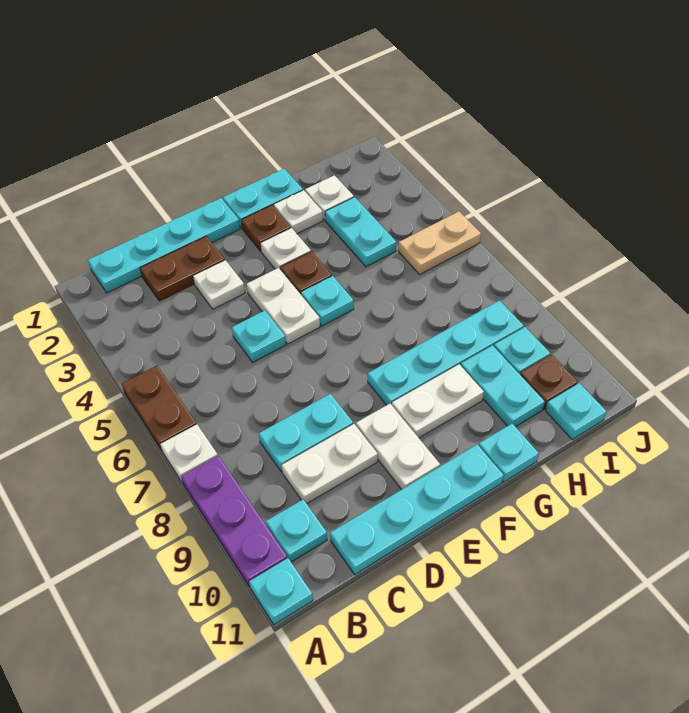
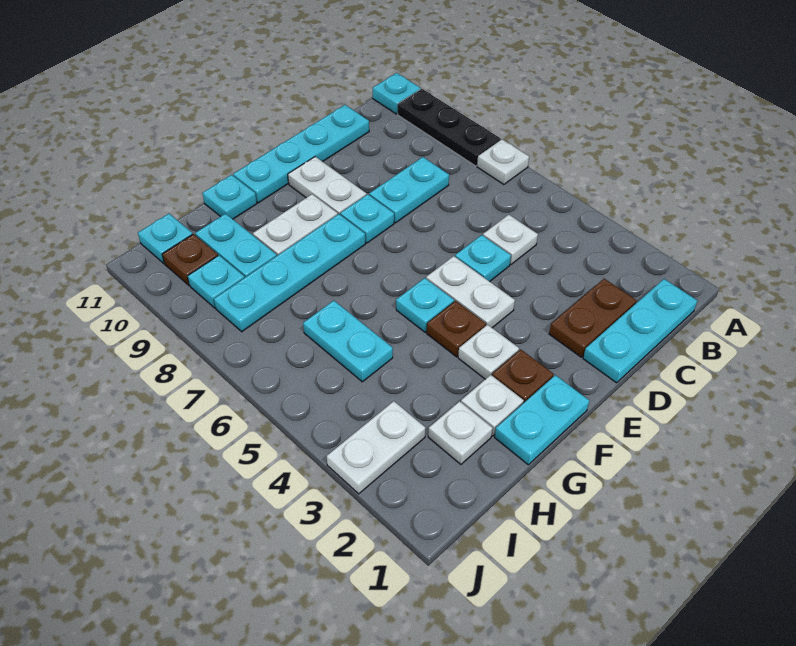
brown plate A5:A6 level 1 -> none
purple plate A8:A10 level 1 -> black plate A8:A10 level 1
cyan plate B1:E1 level 1 -> cyan plate B1:D1 level 1
cyan plate B10 level 1 -> cyan plate E8 level 1
white plate C9:D9 level 1 -> white plate I3:J3 level 1
white plate D3 level 1 -> white plate C5 level 1
cyan plate H3:H4 level 1 -> cyan plate H5:H6 level 1
tan plate I5:J5 level 1 -> none

